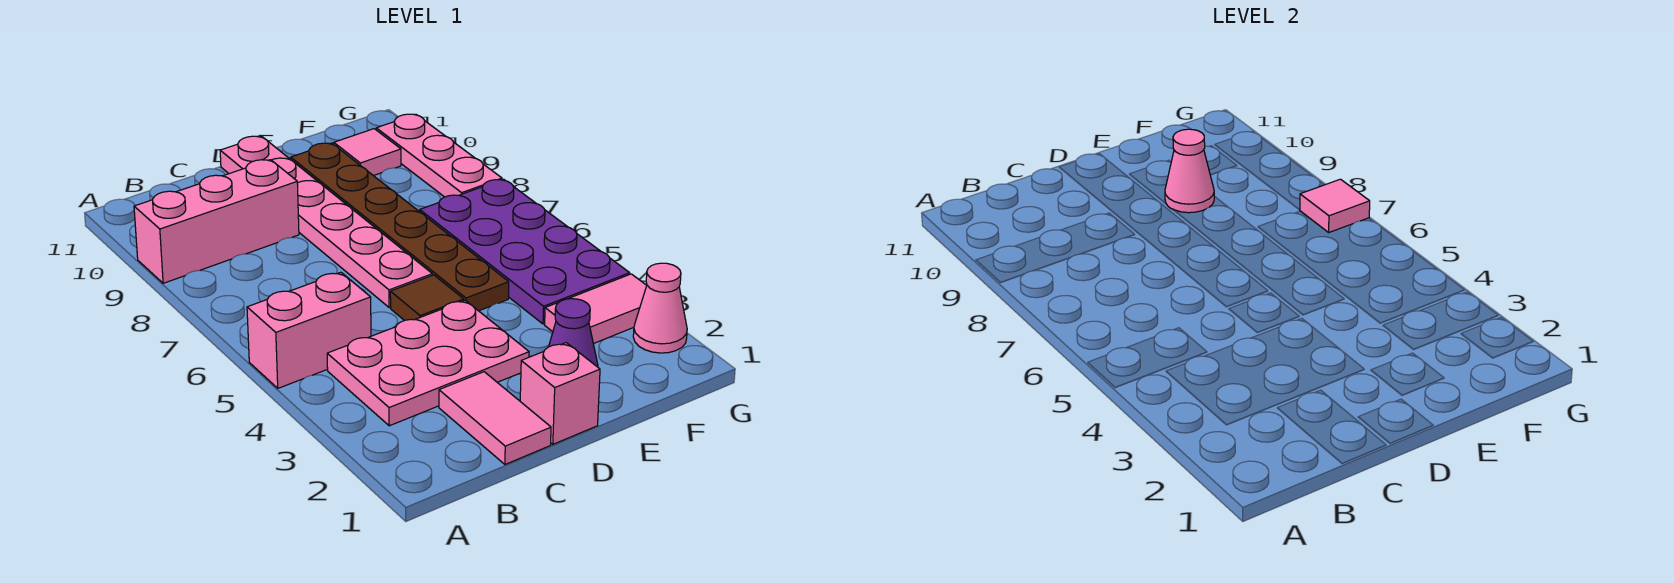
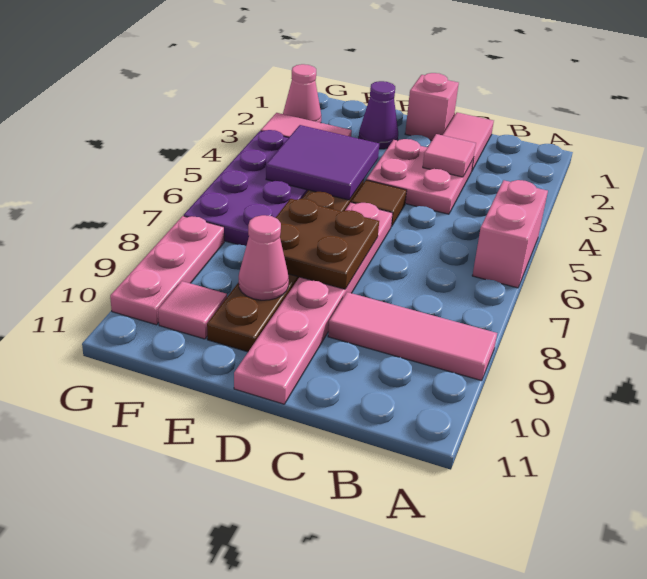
pink brick A5:B5 level 1 -> pink brick A5:A6 level 1
pink brick A9:C9 level 1 -> pink tile A9:C9 level 1
pink plate B3:D4 level 1 -> pink plate C3:D4 level 1
none -> brown plate D7:E8 level 2
none -> purple tile E4:F5 level 2
pink tile G7 level 2 -> pink tile C3 level 2

